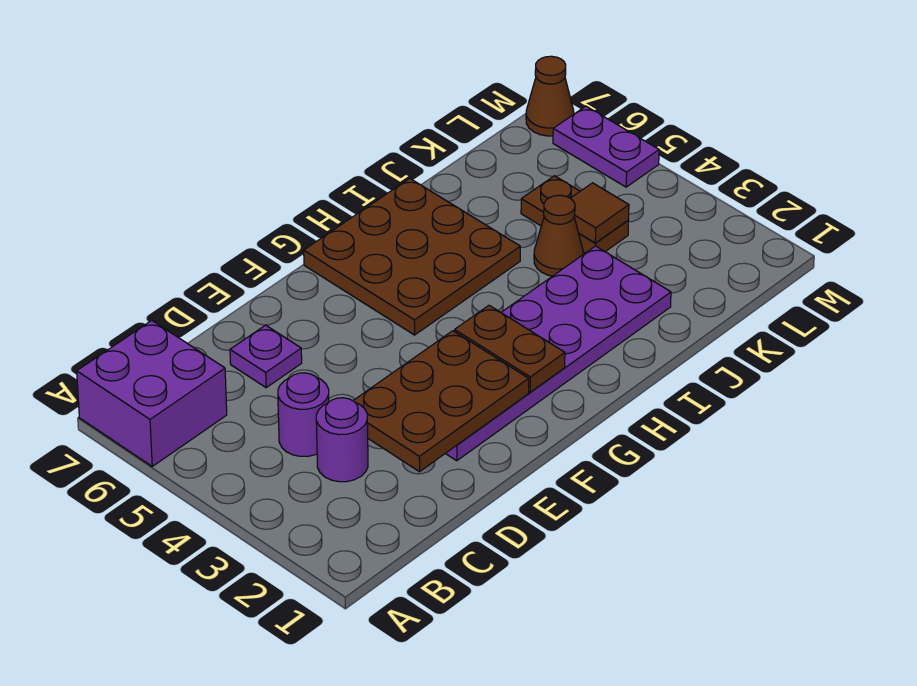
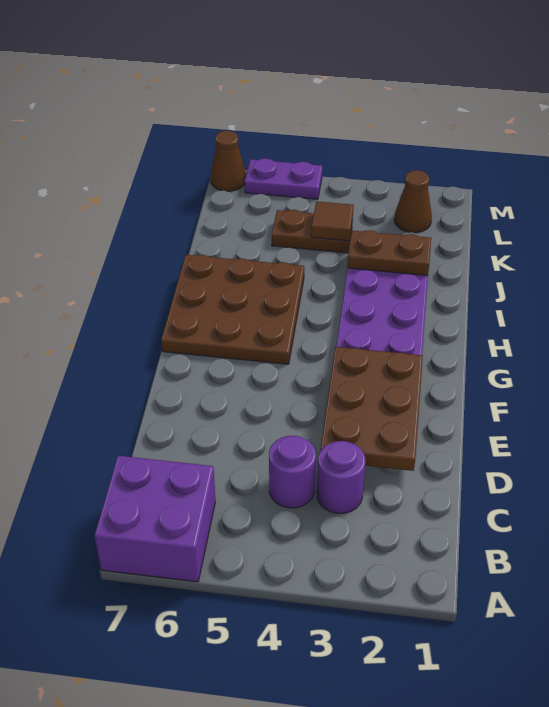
purple plate D6 level 1 -> none
brown plate G2:G3 level 2 -> brown plate J2:J3 level 2
brown cone J4 level 1 -> brown cone L2 level 1

